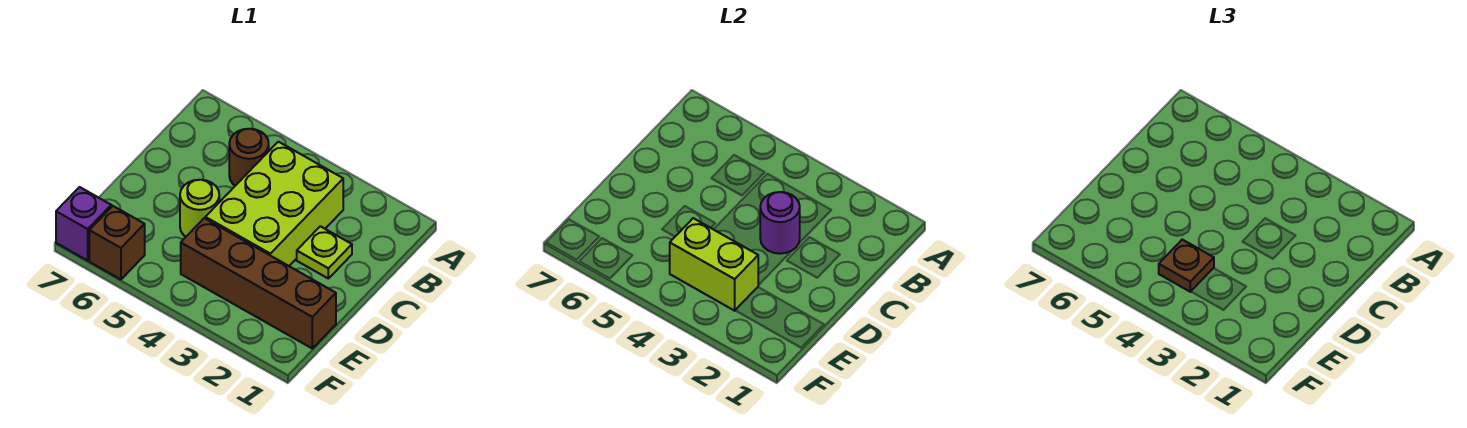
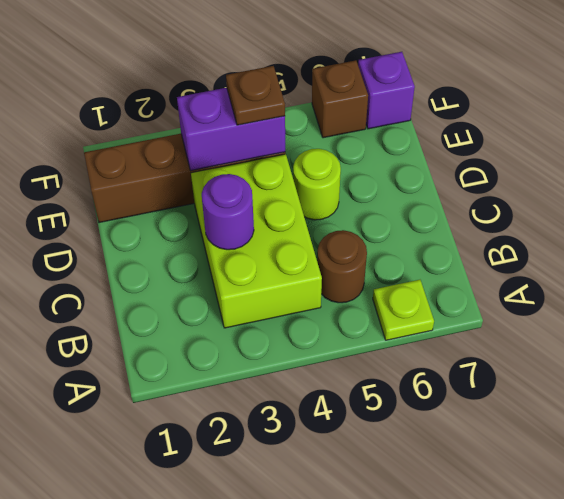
lime plate C2 level 1 -> lime plate A6 level 1
lime brick E3:E4 level 2 -> purple brick E3:E4 level 2

